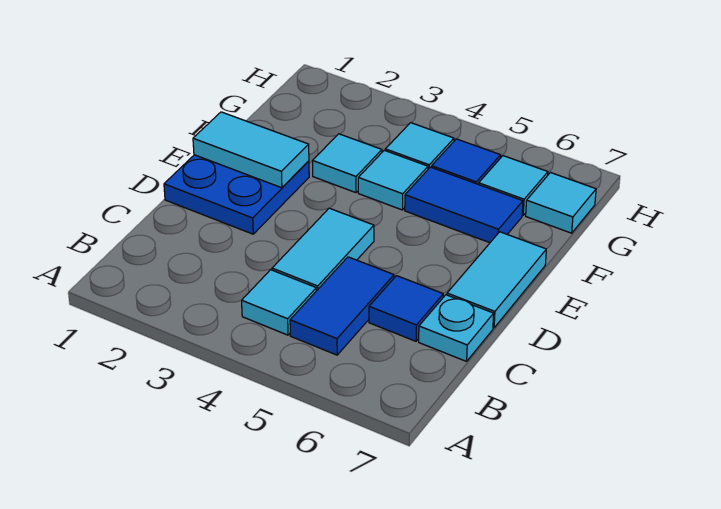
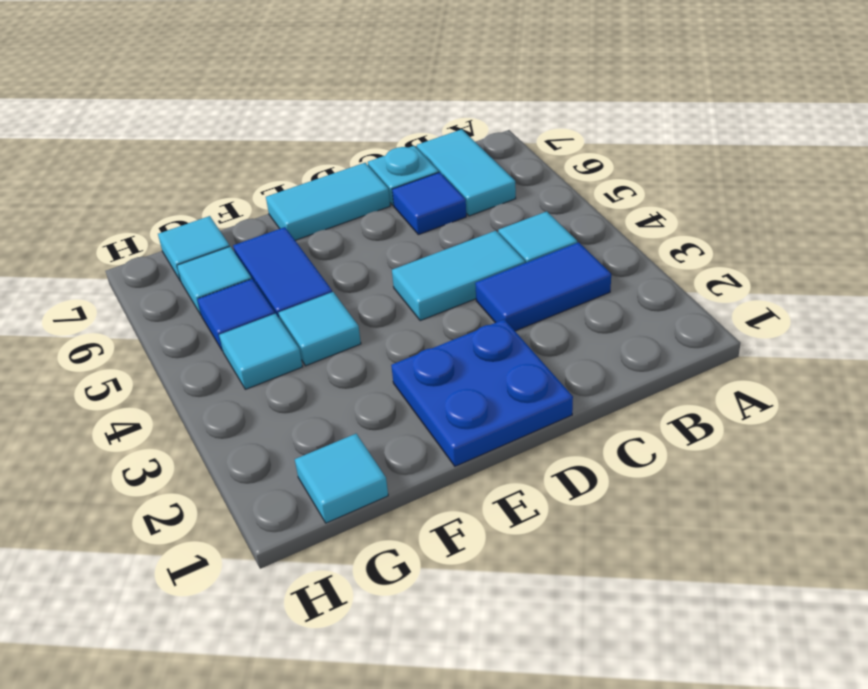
blue tile B5:C5 level 1 -> blue tile B3:C3 level 1
cyan tile E1:E2 level 2 -> cyan tile B6:B7 level 1
cyan tile F3 level 1 -> cyan tile G1 level 1

